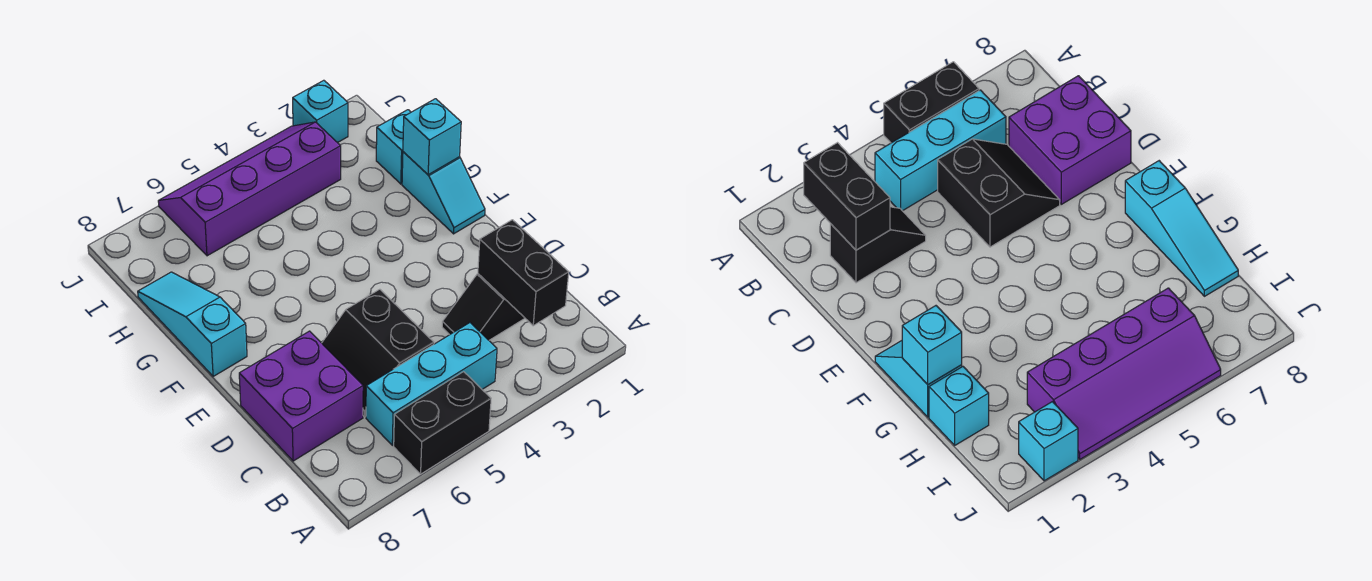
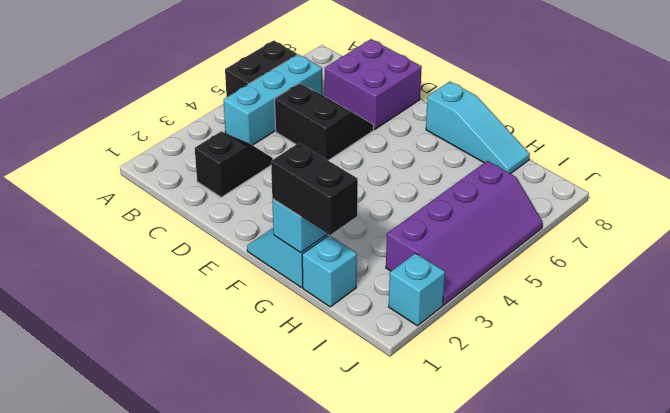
black brick B2:C2 level 2 -> black brick G1:H1 level 3

